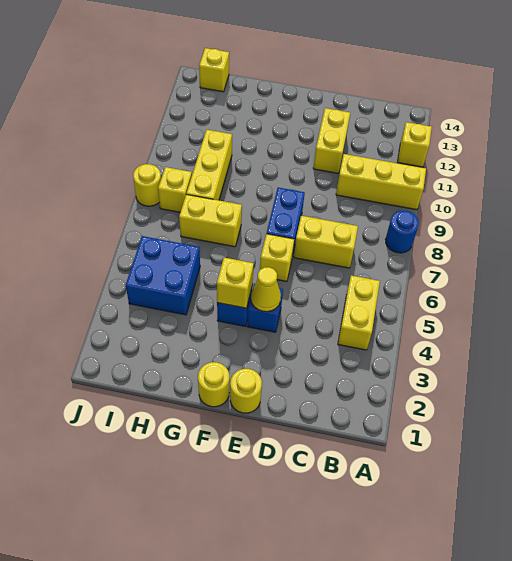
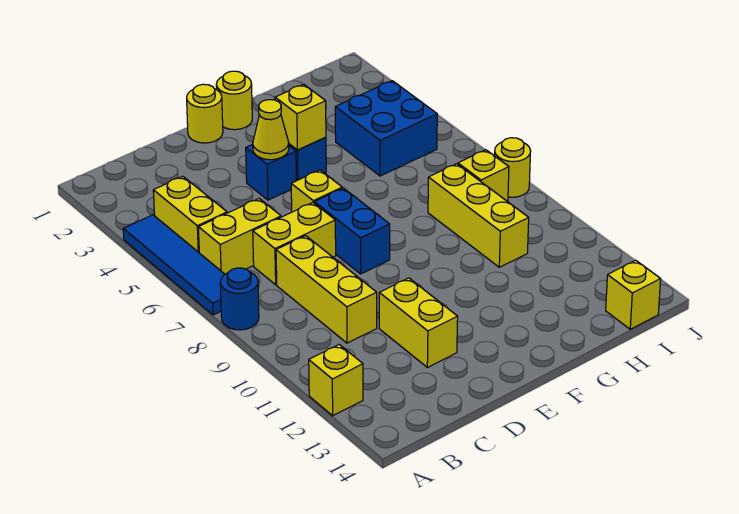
none -> blue tile A4:A7 level 1
yellow brick A10:C10 level 1 -> yellow brick C8:C10 level 1
yellow brick G7:H7 level 1 -> yellow brick B6:C6 level 1

